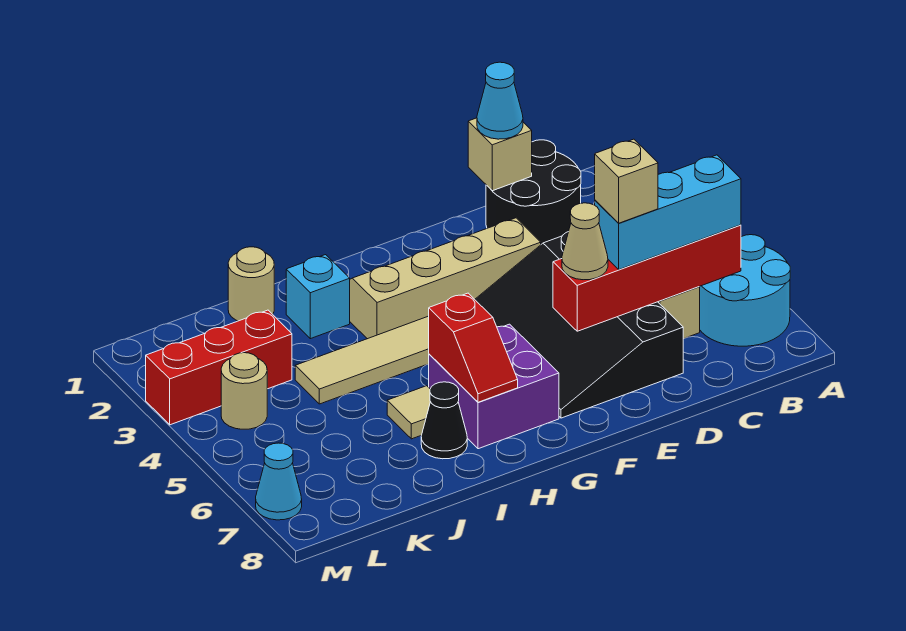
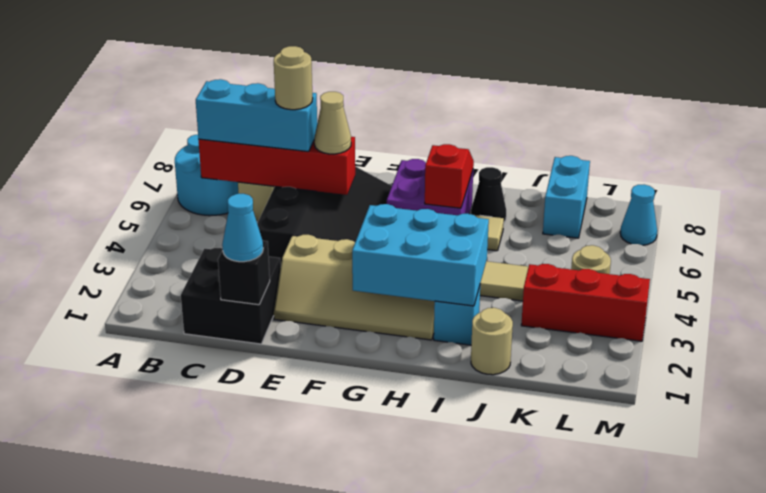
black round brick C1:D2 level 1 -> black brick C1:D2 level 1
tan brick D1 level 2 -> black brick D1 level 2
tan brick D6 level 4 -> tan round brick D6 level 4
none -> cyan brick G2:I3 level 2
none -> cyan brick K7:K8 level 1

